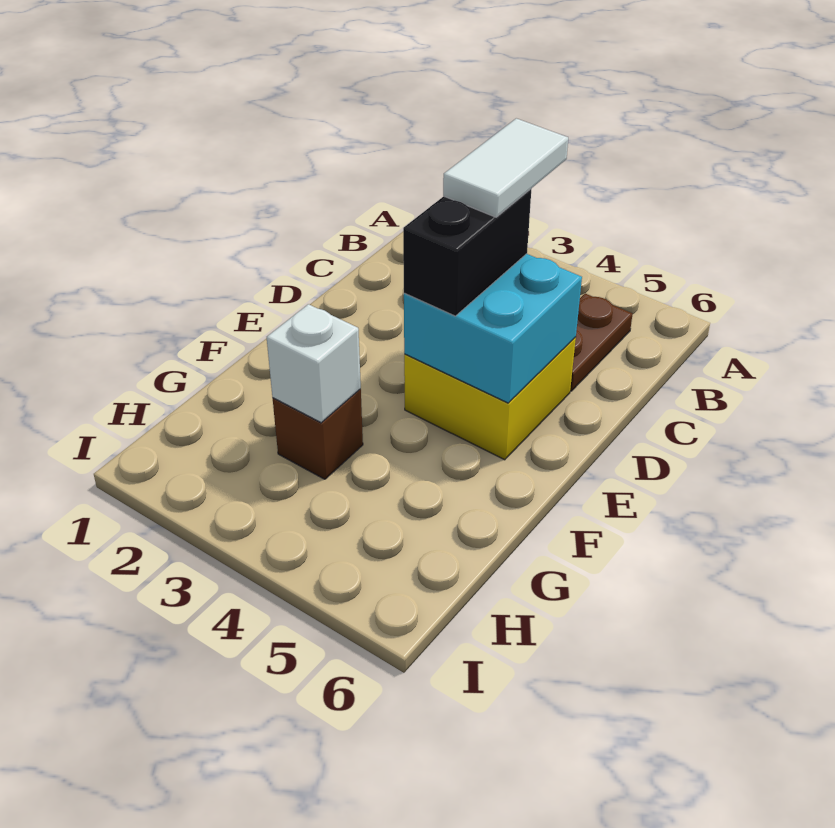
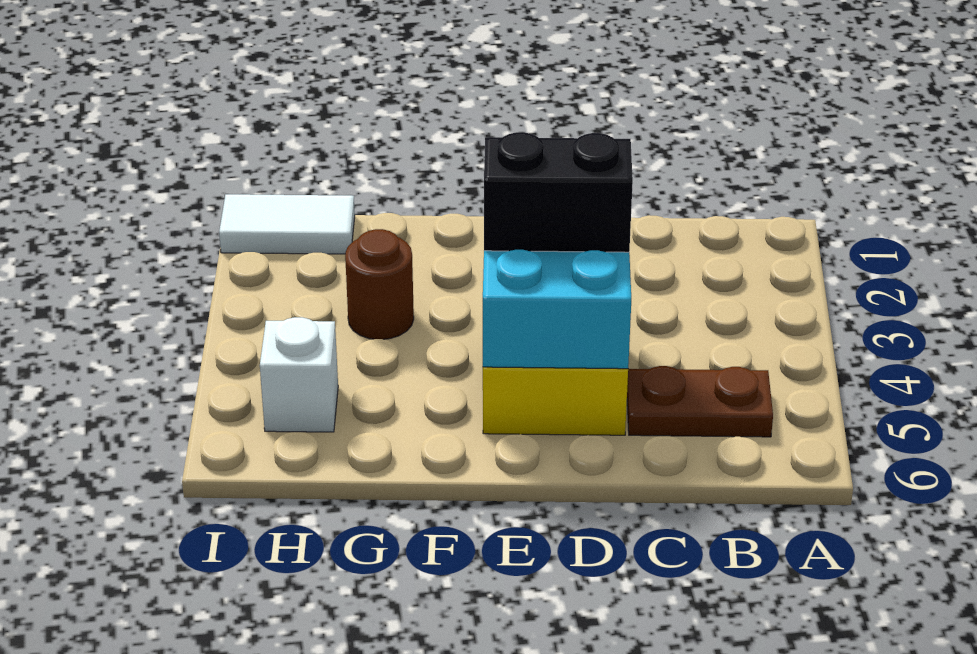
white tile C4:D4 level 4 -> white tile H1:I1 level 1
brown brick G3 level 1 -> brown round brick G3 level 1
white brick G3 level 2 -> white brick H5 level 1

